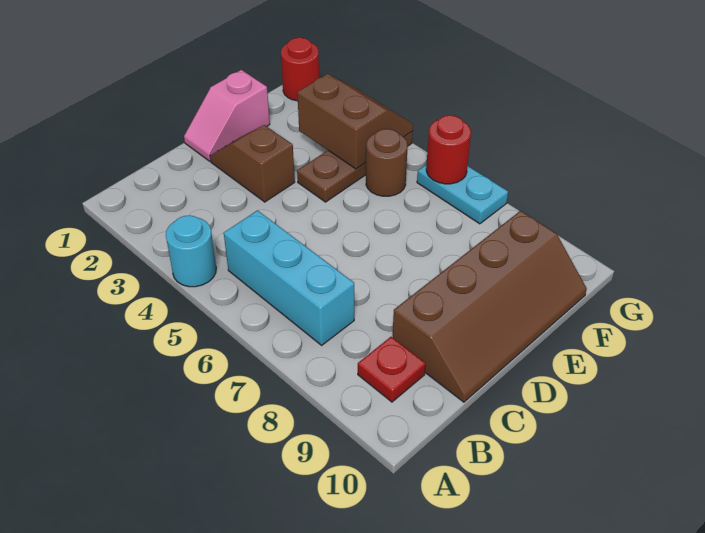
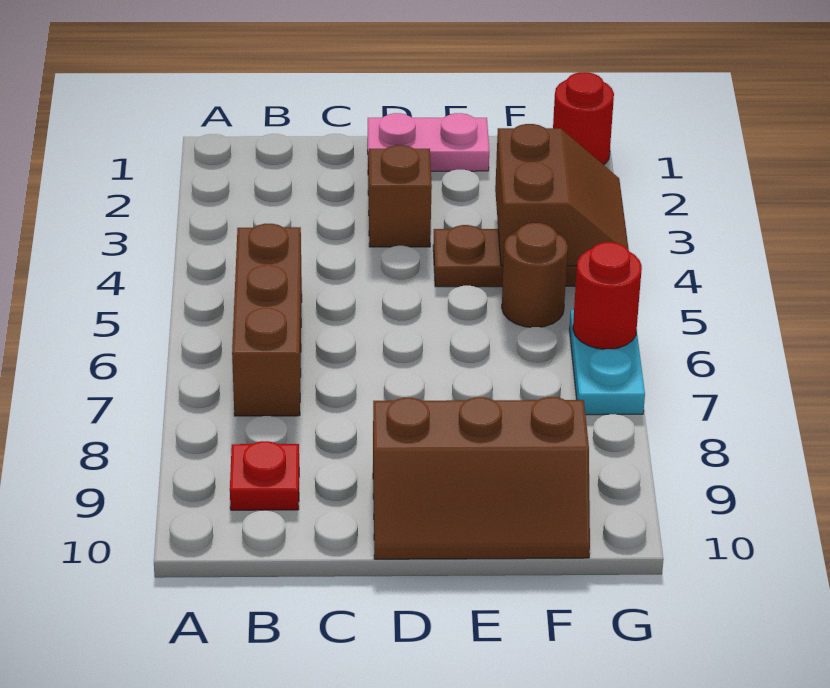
cyan round brick A4 level 1 -> none
cyan brick B5:B7 level 1 -> brown brick B5:B7 level 1
brown slope C9:F10 level 1 top 9 -> brown slope D9:F10 level 1 top 9
pink slope D1:E1 level 1 top E -> pink plate D1:E1 level 1

